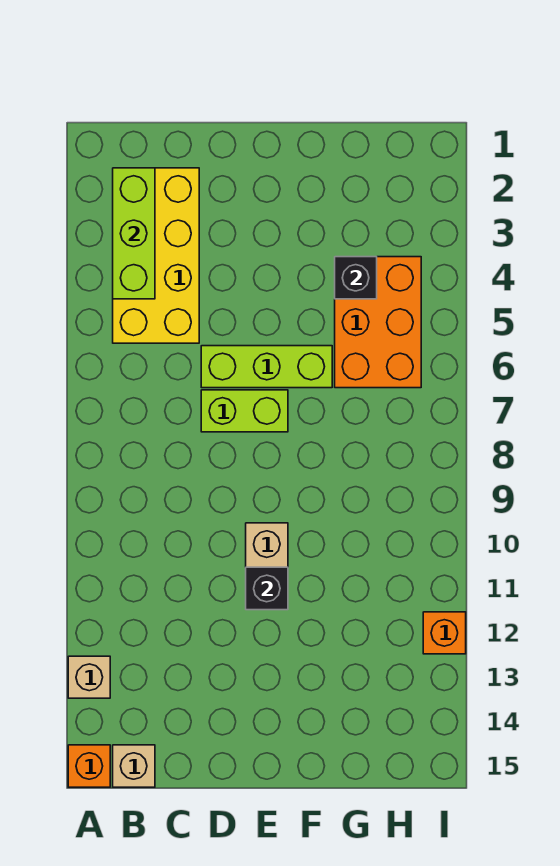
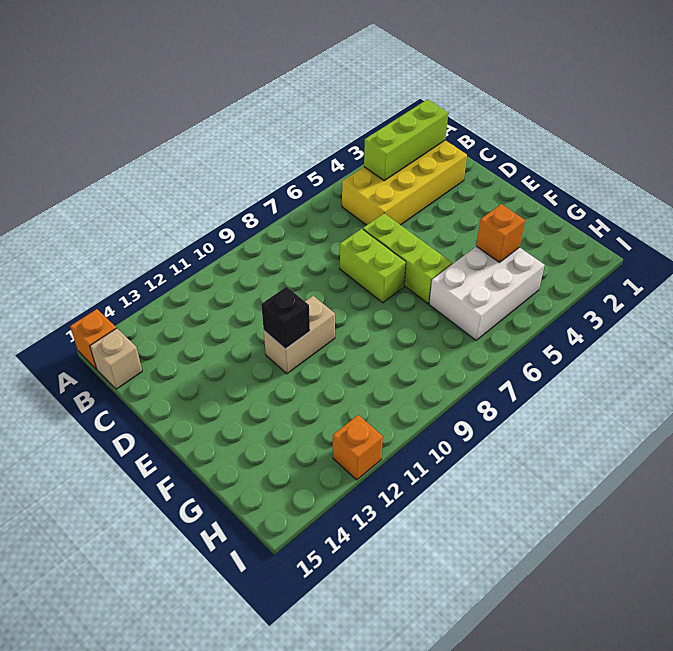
tan brick A13 level 1 -> none
orange brick G4:H6 level 1 -> white brick G4:H6 level 1
black brick G4 level 2 -> orange brick G4 level 2

